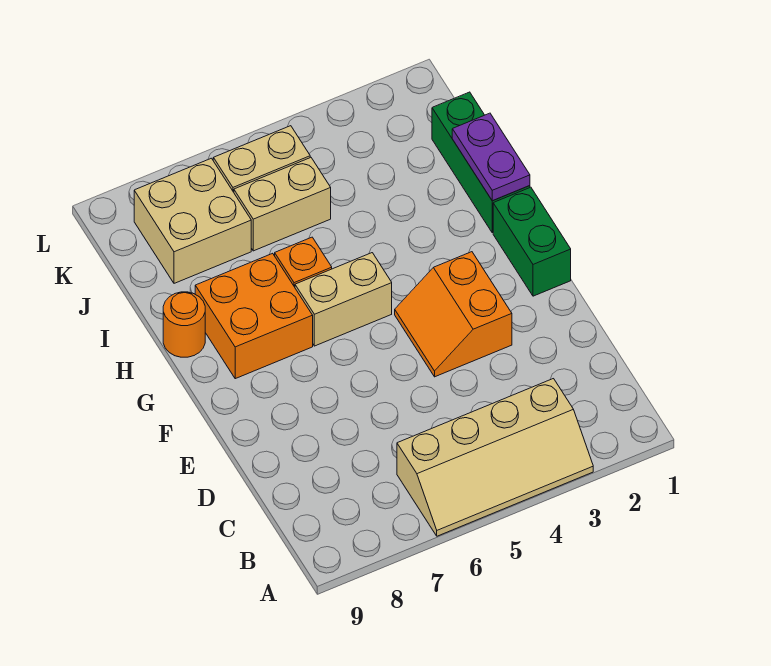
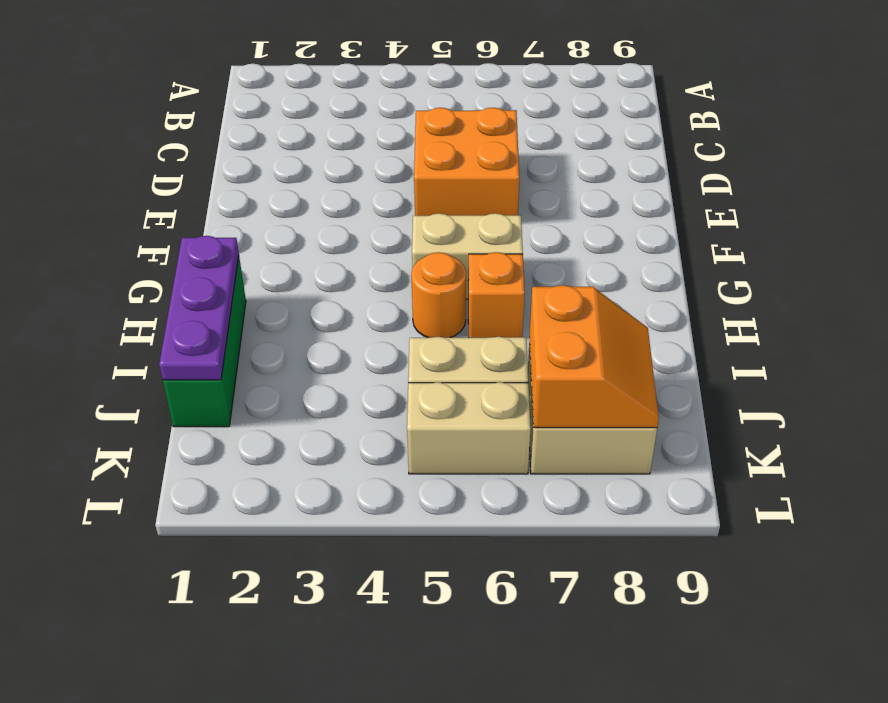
tan slope A3:B6 level 1 top B -> none
orange slope E3:F4 level 1 top 3 -> orange slope J7:K8 level 2 top 7
green brick F1:G1 level 1 -> none
orange brick G7:H8 level 1 -> orange brick D5:E6 level 1
purple plate H1:I1 level 2 -> purple plate H1:J1 level 2
orange round brick H9 level 1 -> orange round brick H5 level 1

